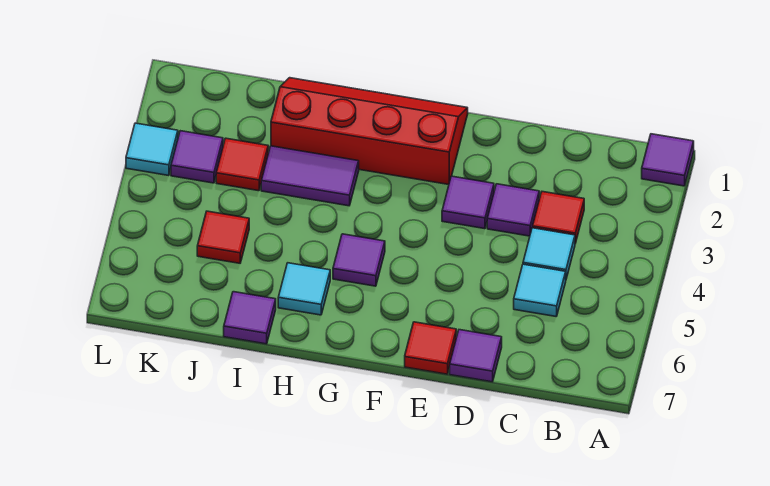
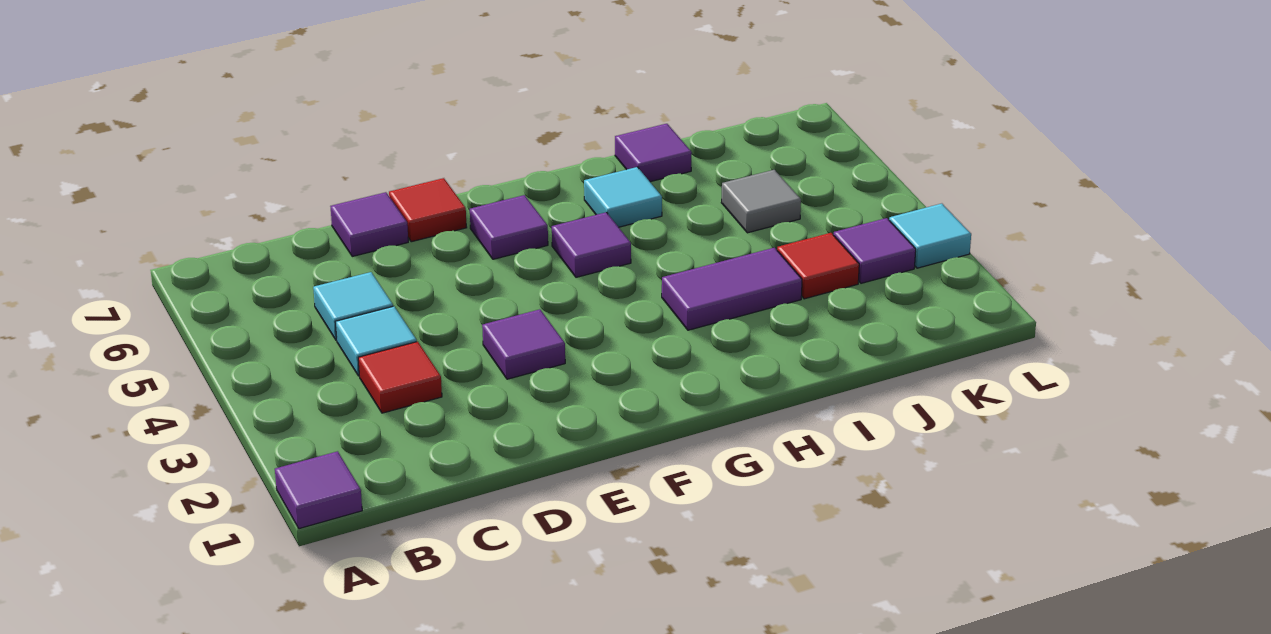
purple tile D3 level 1 -> purple tile F6 level 1
red slope F1:I2 level 1 top 2 -> none
red tile J5 level 1 -> grey tile J5 level 1

